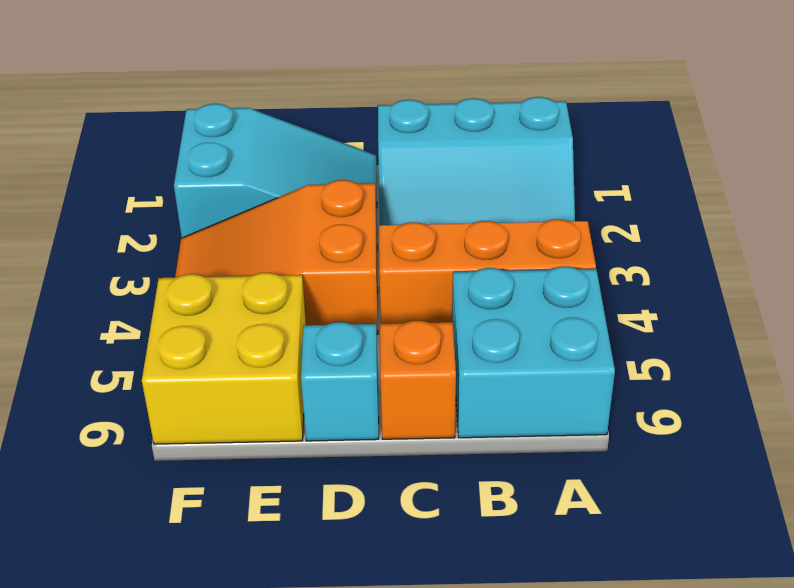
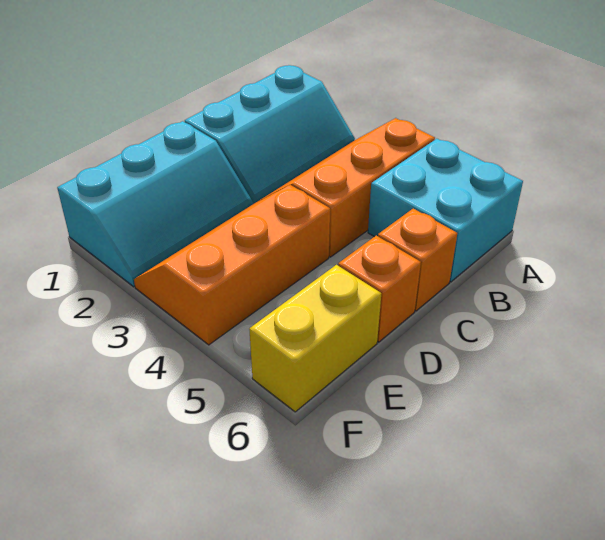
cyan slope D1:F2 level 1 top F -> cyan slope D1:F2 level 1 top 1
orange slope D3:F4 level 1 top D -> orange slope D3:F4 level 1 top 4
cyan brick D6 level 1 -> orange brick D6 level 1
yellow brick E5:F6 level 1 -> yellow brick E6:F6 level 1

